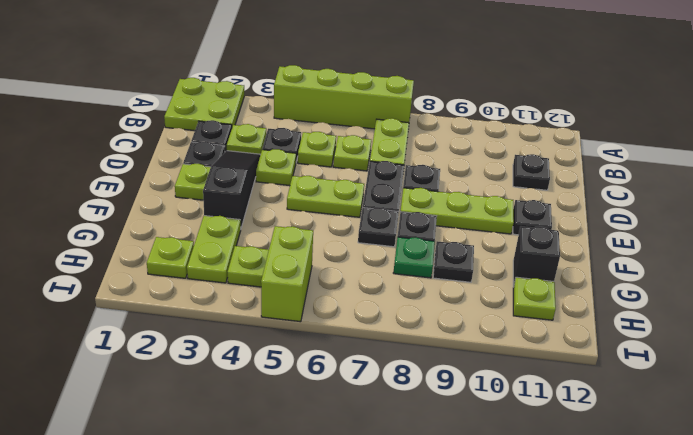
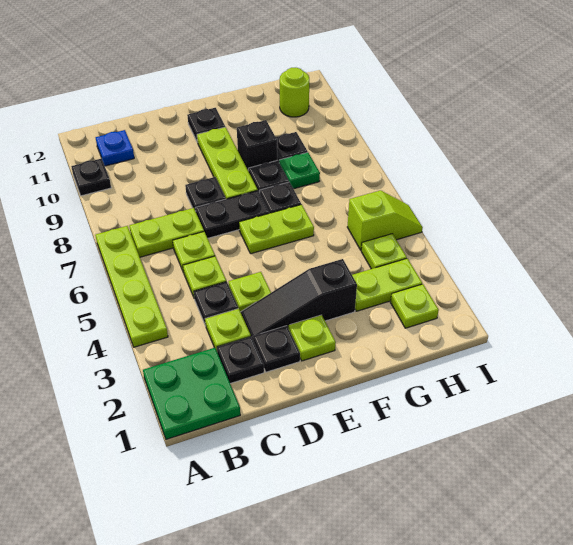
lime plate A1:B2 level 1 -> green plate A1:B2 level 1
lime brick A4:A7 level 1 -> lime plate A4:A7 level 1
none -> blue plate B11 level 1
black plate C11 level 1 -> black plate A10 level 1
lime plate E5:E6 level 1 -> lime plate E6:F6 level 1
black brick G11 level 1 -> black brick F9 level 1
lime brick H5:I5 level 1 -> lime slope H5:I5 level 1 top H
lime plate H11 level 1 -> lime round brick H11 level 1

